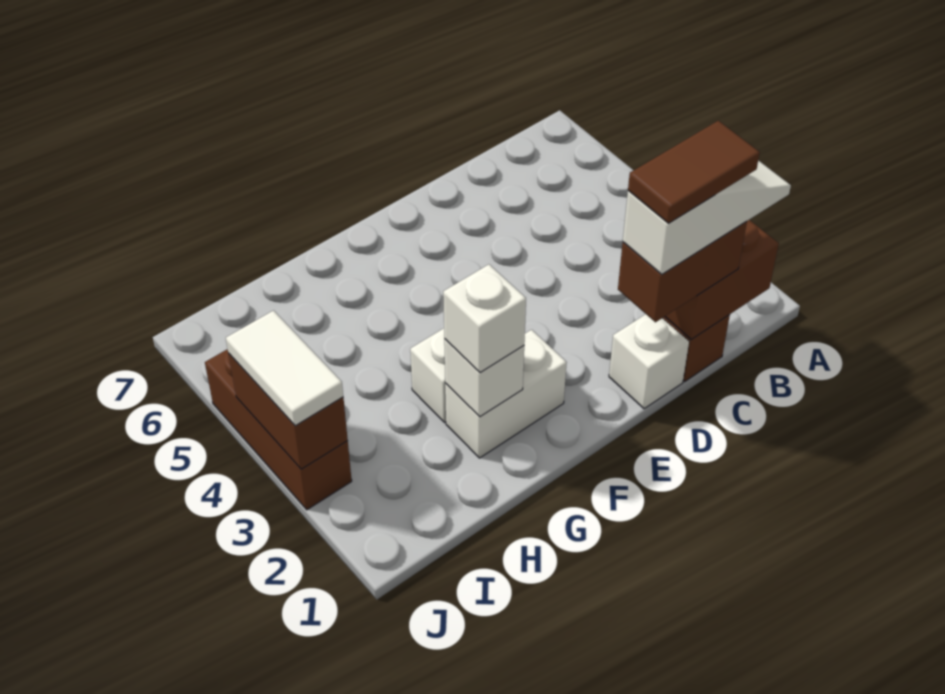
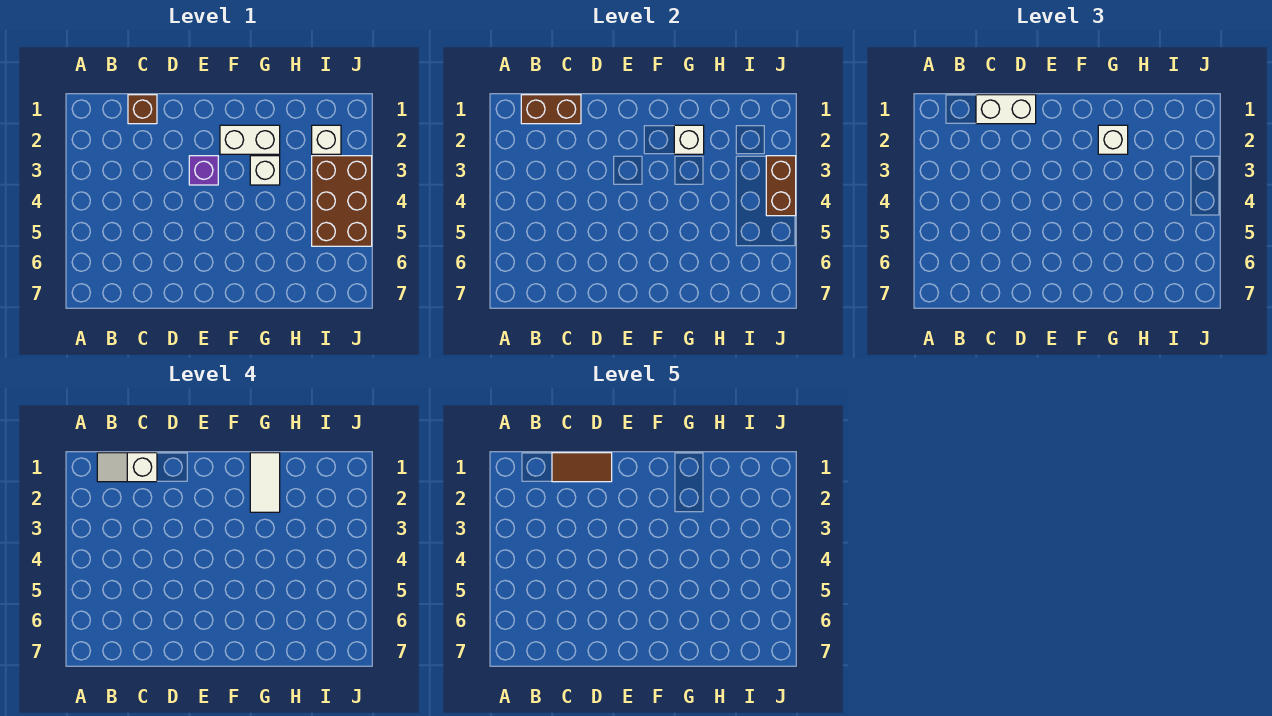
white slope B1:D1 level 4 top D -> white slope B1:C1 level 4 top C
brown brick C1:D1 level 3 -> white brick C1:D1 level 3
white brick D1 level 1 -> white brick I2 level 1
none -> purple brick E3 level 1
brown brick J3:J5 level 1 -> brown brick I3:J5 level 1
white tile J3:J4 level 3 -> white tile G1:G2 level 4

